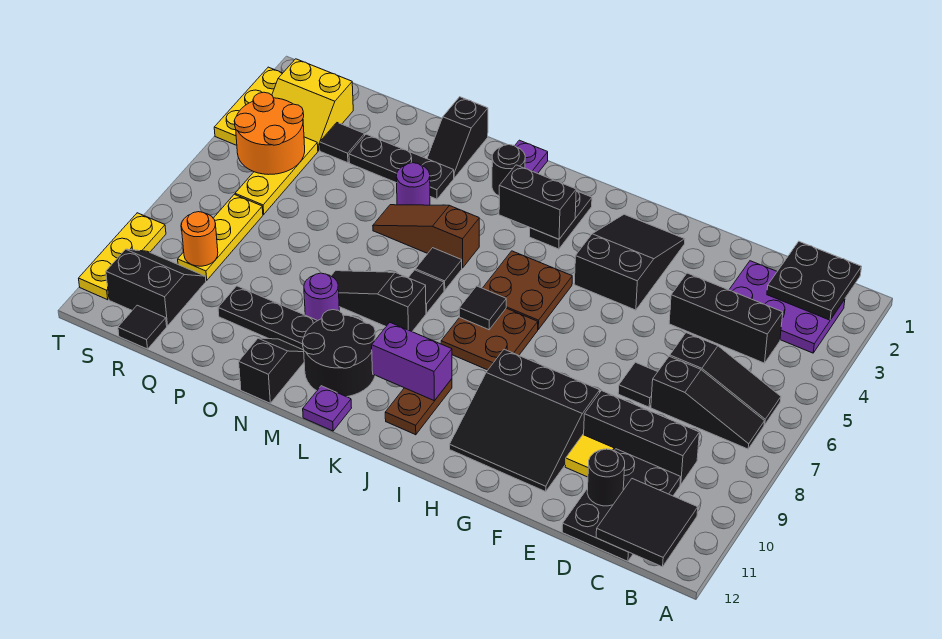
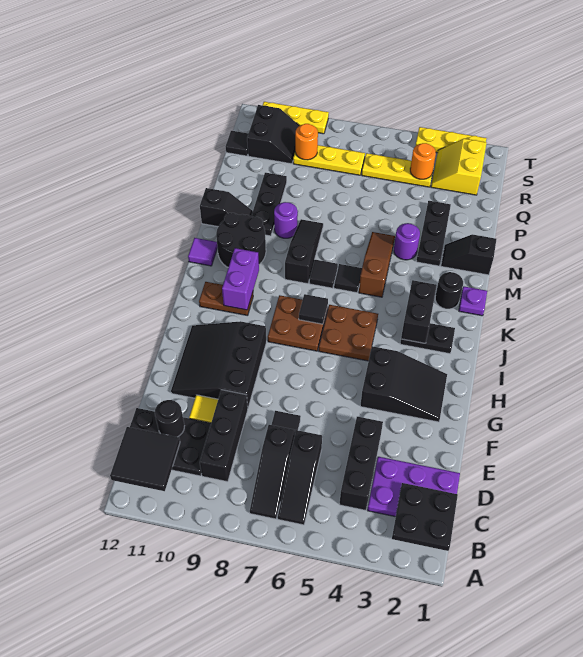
purple plate B2:D3 level 1 -> purple plate C1:D3 level 1
purple plate L12 level 1 -> purple tile L12 level 1
black tile Q3 level 1 -> none
orange round brick R4:S5 level 2 -> orange round brick R4 level 2

